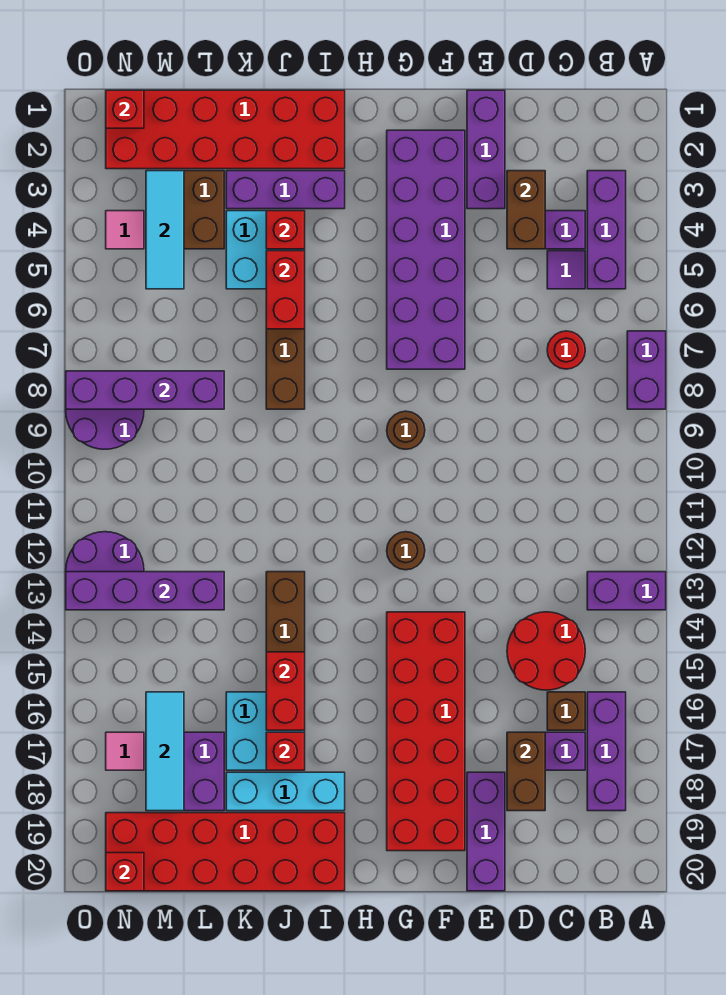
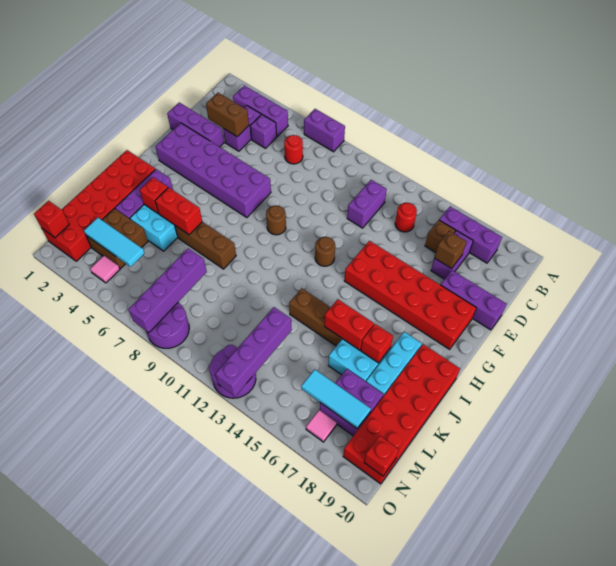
purple brick A13:B13 level 1 -> purple brick C12:D12 level 1
purple tile C5 level 1 -> purple brick C5 level 1
red round brick C14:D15 level 1 -> red round brick C14 level 1
brown brick D17:D18 level 2 -> brown brick D17 level 2

